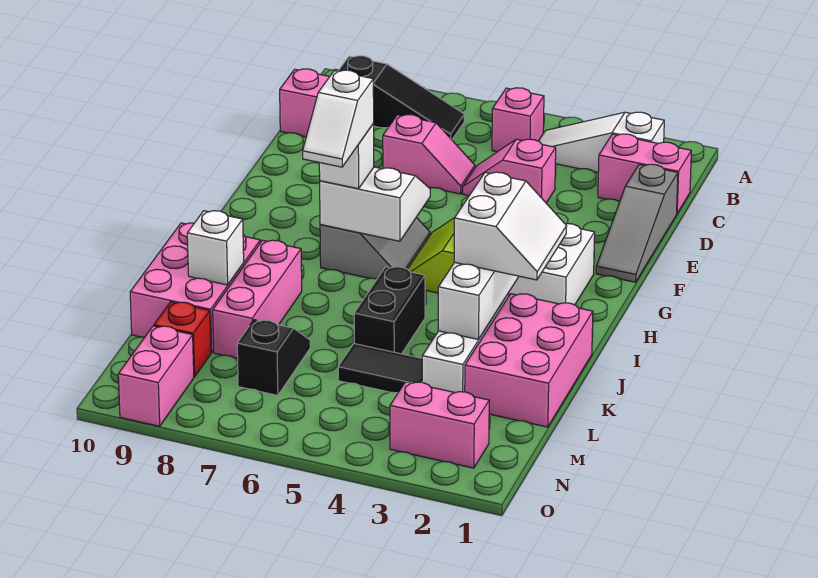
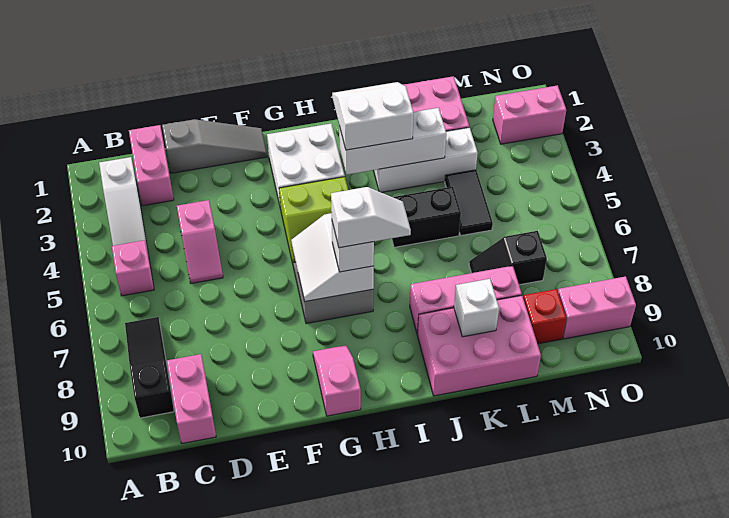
pink slope D6:D7 level 1 top 7 -> pink slope G9:G10 level 1 top 10
pink brick N2:N3 level 1 -> pink brick N2:O2 level 1

